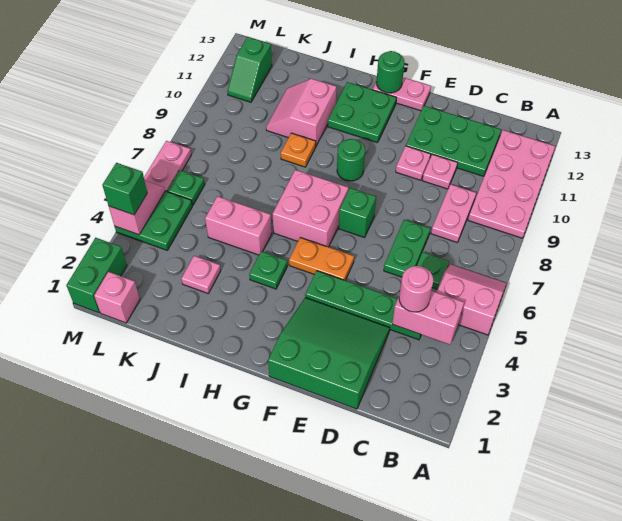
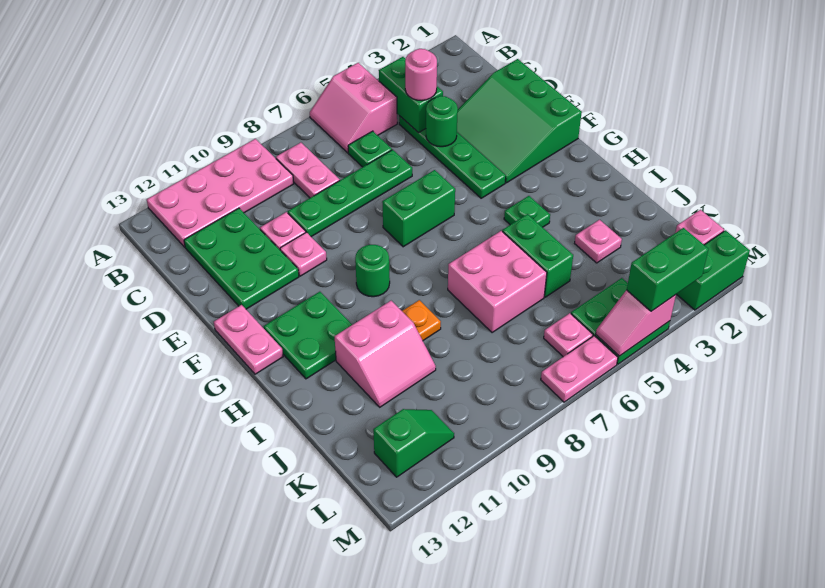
pink brick B4:C4 level 2 -> green brick B4:C4 level 2
pink plate C8:C9 level 1 -> pink plate B8:C8 level 1
green plate D6:D7 level 1 -> green plate D6:D9 level 1
orange plate F5:G5 level 1 -> none
green brick F7 level 1 -> green brick F6:F7 level 1
pink brick G6:H7 level 1 -> pink brick I6:J7 level 1
green round brick G13 level 2 -> green round brick D4 level 2
pink brick I5:J5 level 1 -> green brick I5:J5 level 1
green plate L6 level 1 -> pink plate L6 level 1
green brick M4 level 3 -> green brick M3:M4 level 3

